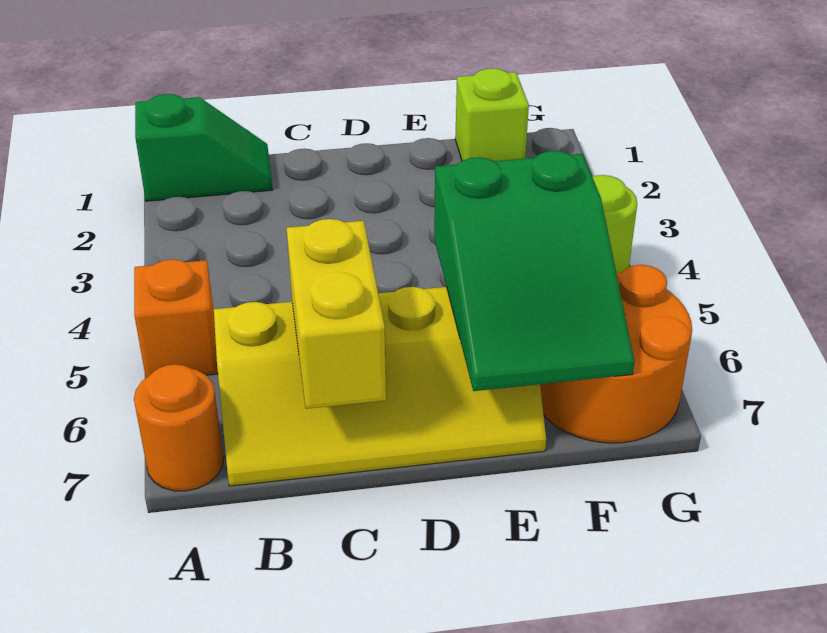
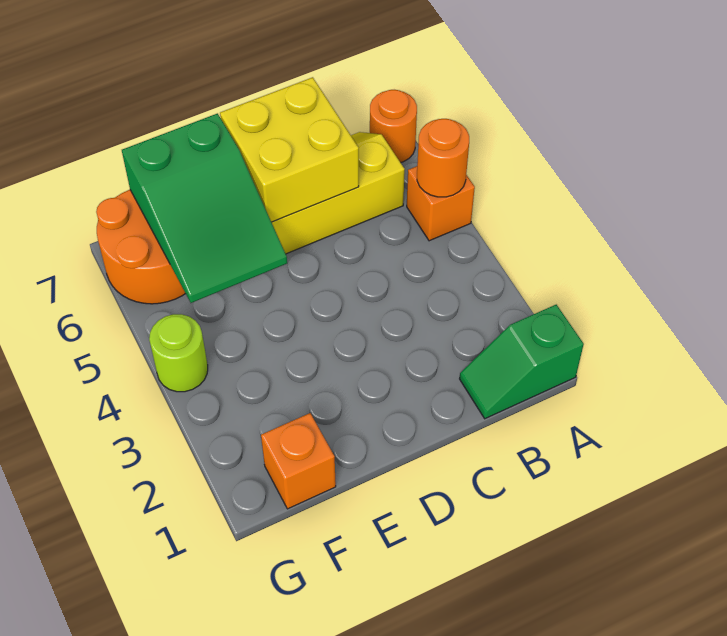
none -> orange round brick A5 level 2
yellow brick C6:C7 level 2 -> yellow brick C6:D7 level 2
green slope E5:F7 level 2 top 5 -> green slope E5:F7 level 2 top 7
lime brick F1 level 1 -> orange brick F1 level 1

